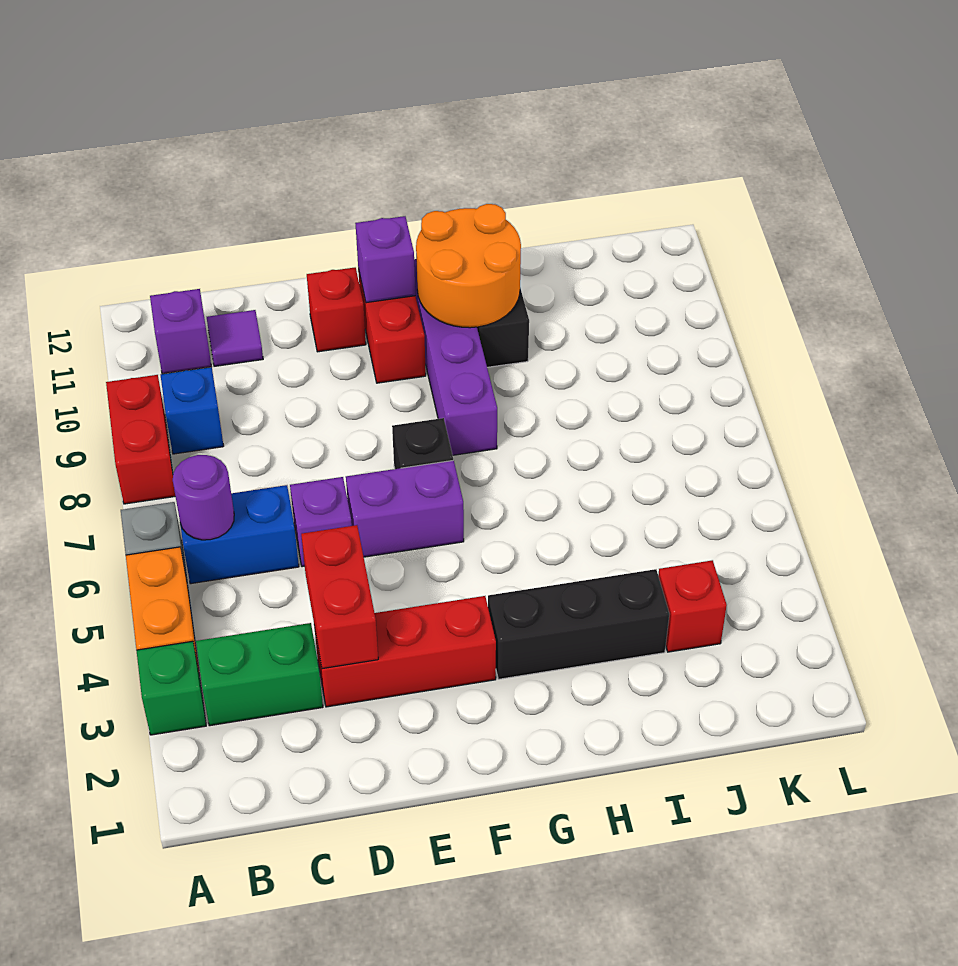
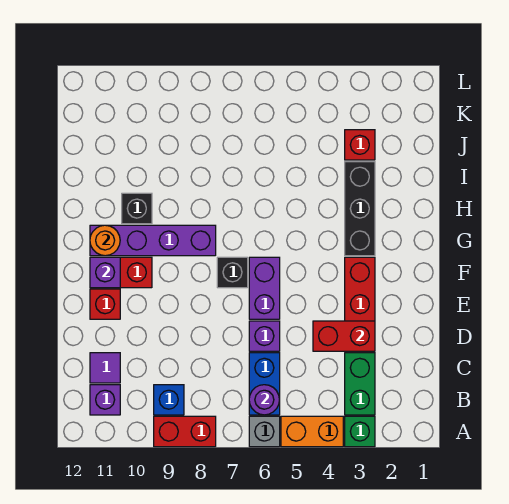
orange round brick G10:H11 level 2 -> orange round brick G11 level 2

